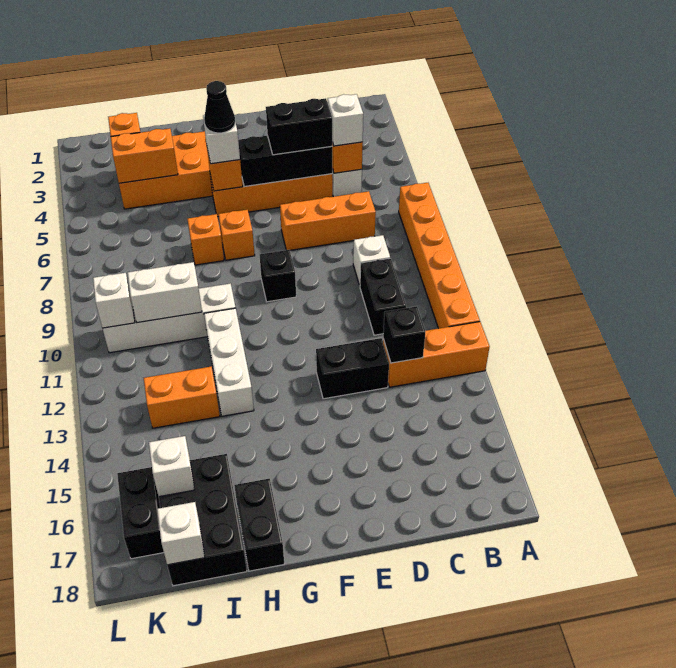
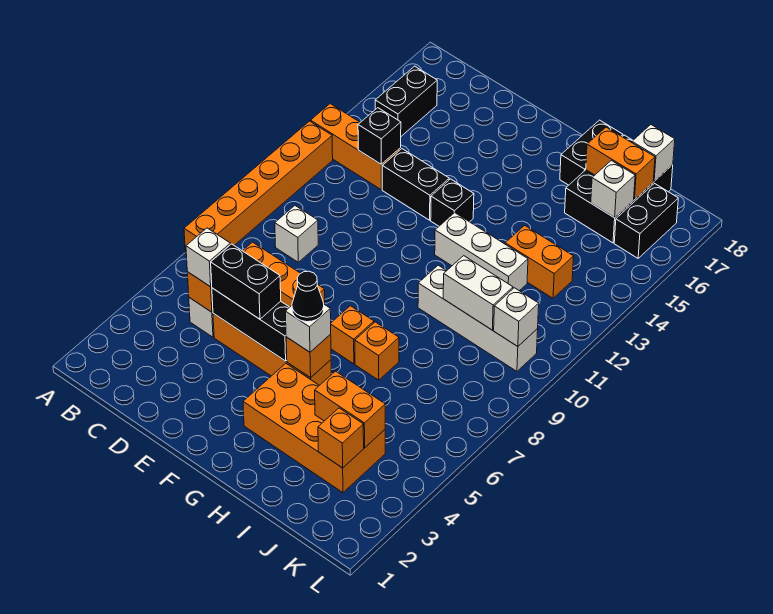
black brick C10:C11 level 1 -> black brick B15:B16 level 1
black brick F9 level 1 -> black brick F13 level 1
white brick H11:H13 level 1 -> white brick G12:I12 level 1
none -> orange brick I17:J17 level 2

